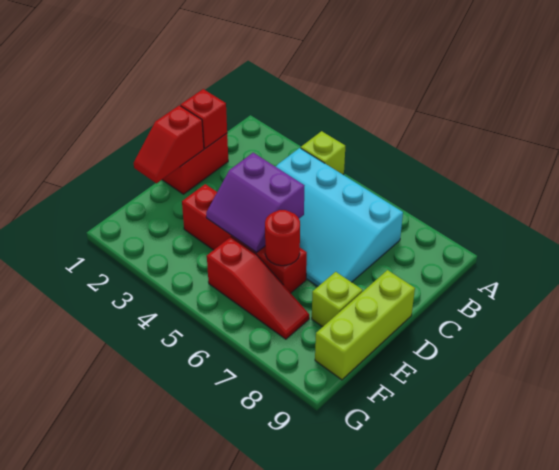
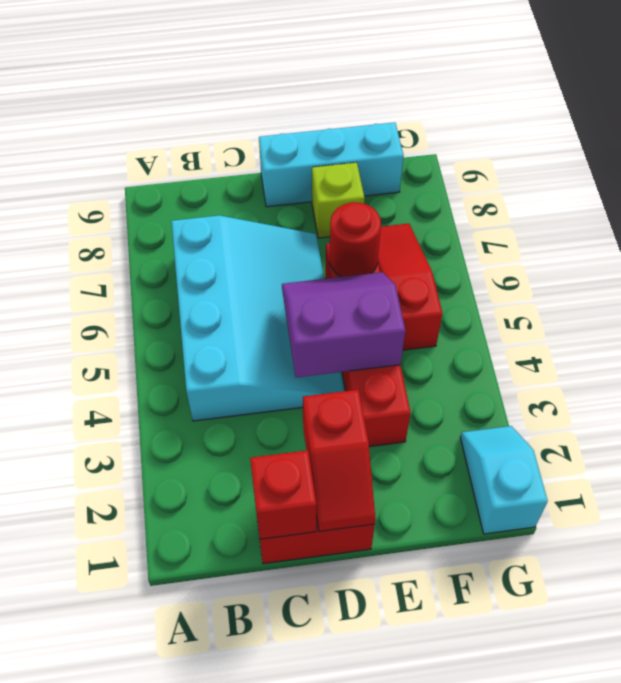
lime brick A4 level 1 -> none
red slope D1:E1 level 2 top D -> red slope D1:D2 level 2 top 2
purple slope D4:E5 level 2 top D -> purple slope D4:E5 level 2 top 4
lime brick D9:F9 level 1 -> cyan brick D9:F9 level 1
none -> cyan slope G1:G2 level 1 top 1

